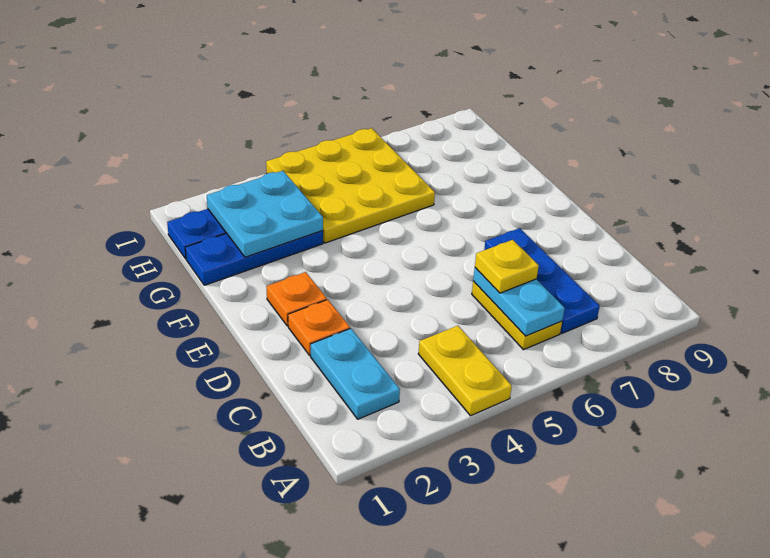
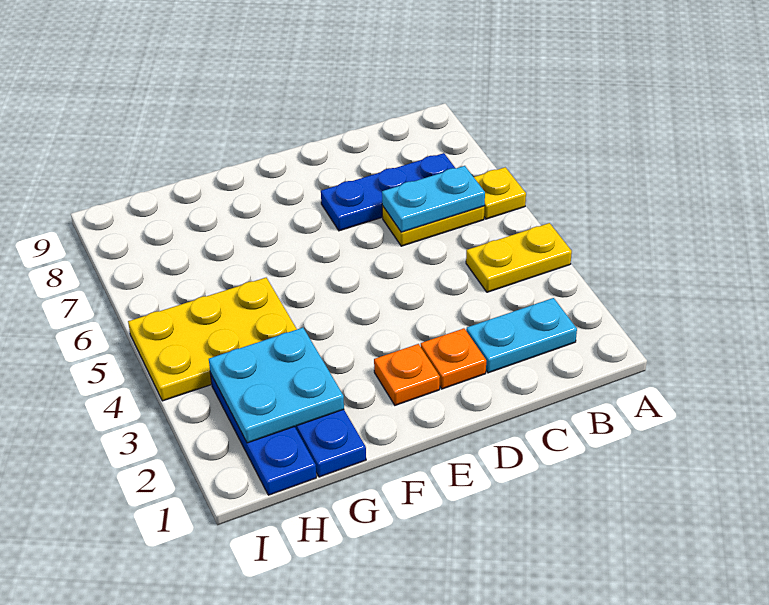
yellow plate C6 level 3 -> yellow plate A6 level 1
yellow plate G4:I6 level 1 -> yellow plate G4:I5 level 1

